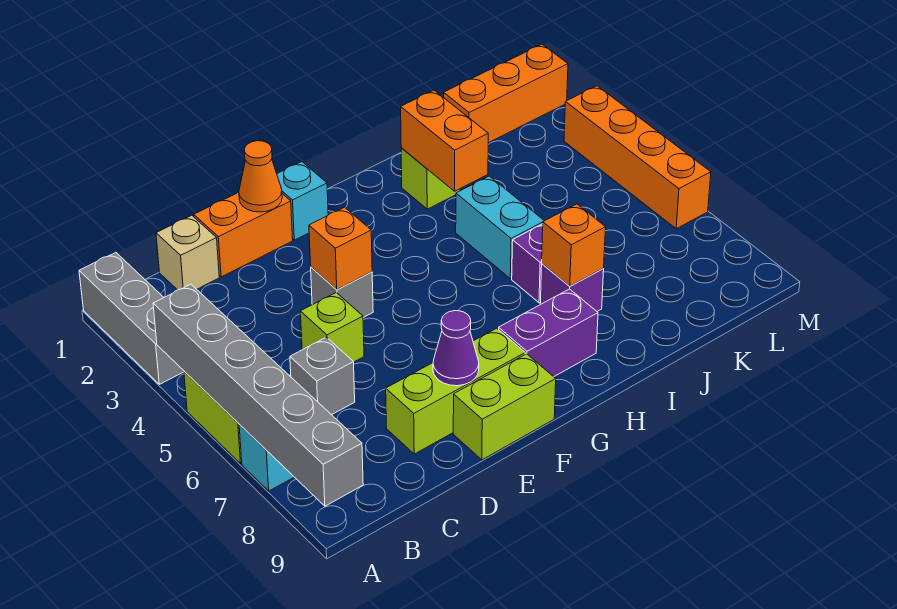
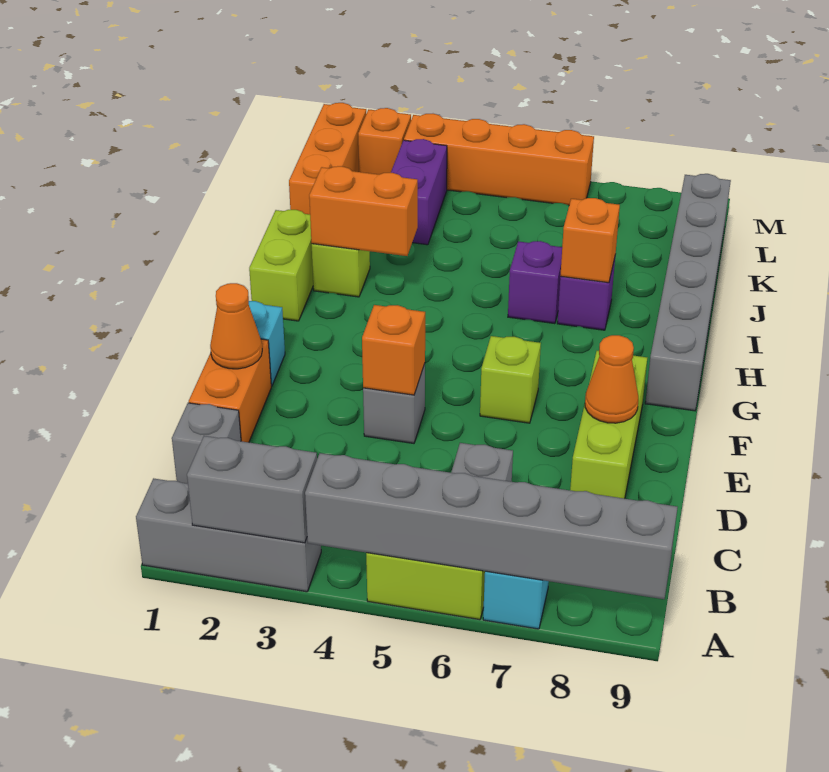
none -> grey brick A2:A3 level 2
tan brick C1 level 1 -> grey brick C1 level 1
lime brick D5 level 1 -> lime brick F6 level 1
purple cone E8 level 2 -> orange cone E8 level 2
lime brick E9:F9 level 1 -> lime brick H1:I1 level 1
purple brick G8:H8 level 1 -> purple brick K3:L3 level 1
none -> grey brick G9:L9 level 1
cyan brick I4:I5 level 1 -> none
none -> orange brick M2 level 1

